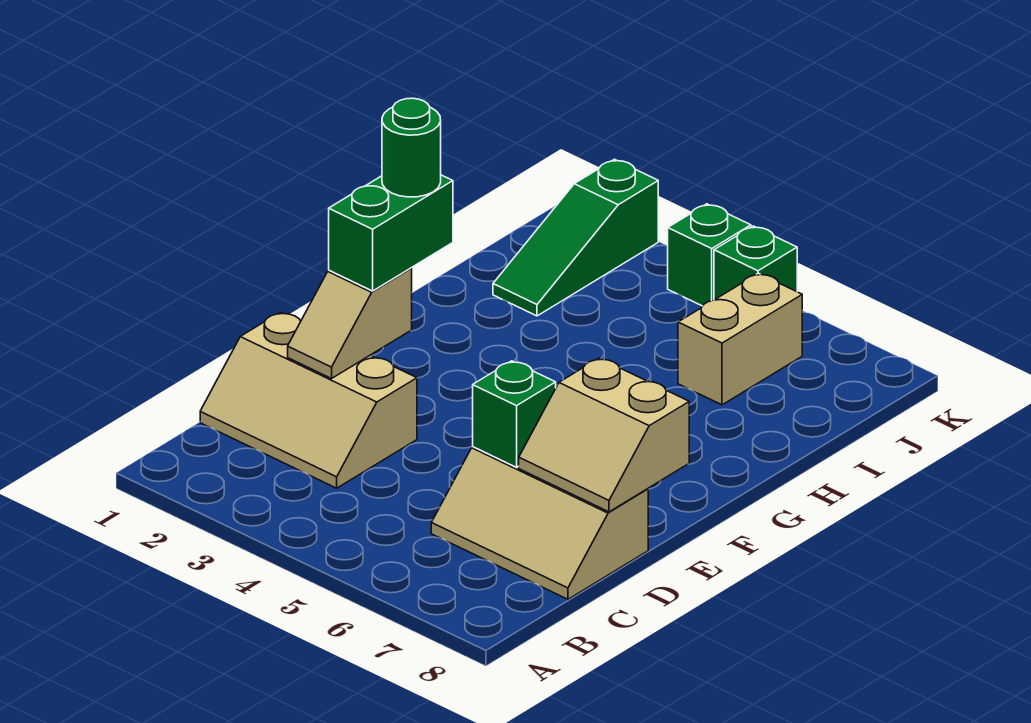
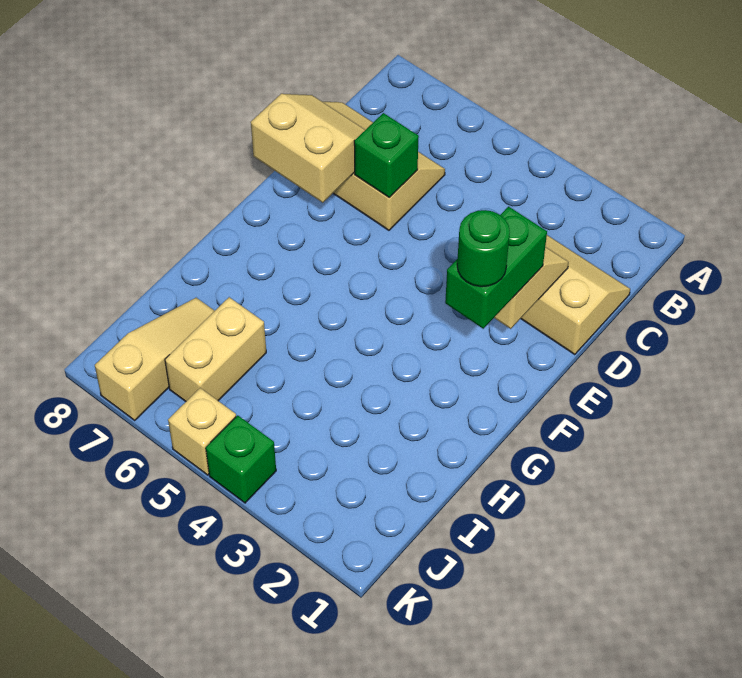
green slope I2:K2 level 1 top K -> none
none -> tan slope I7:K7 level 1 top K
green brick K5 level 1 -> tan brick K5 level 1

